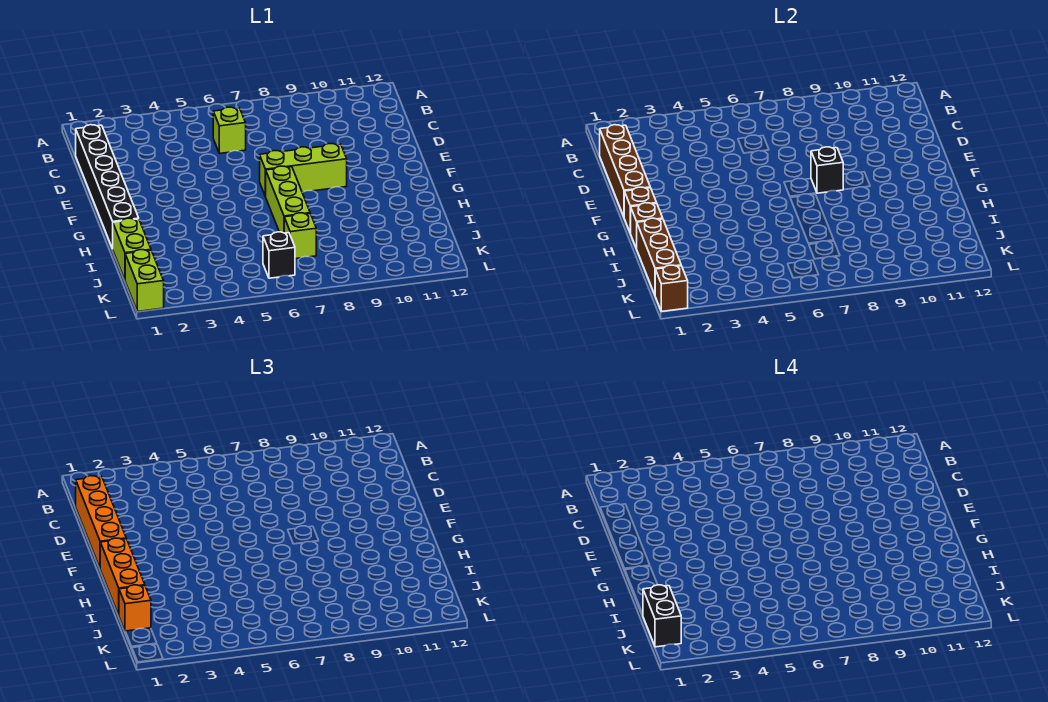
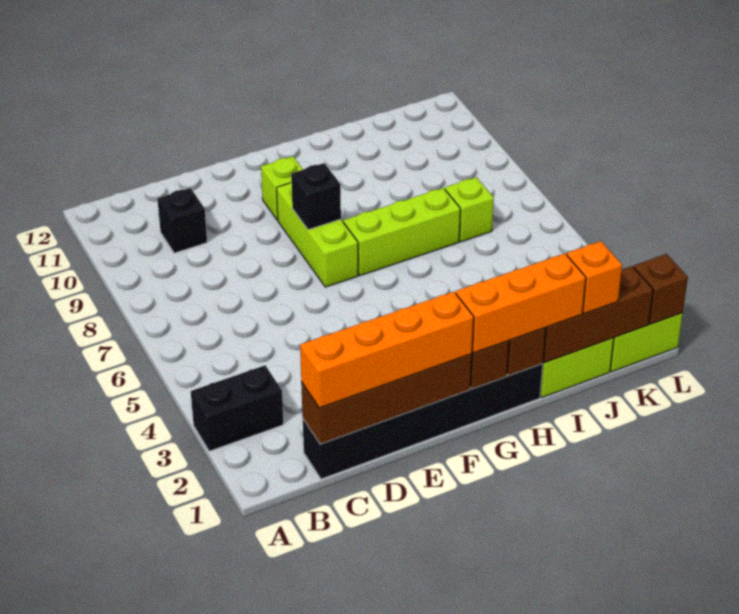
lime brick C6 level 1 -> lime brick F10 level 1
black brick J1:K1 level 4 -> black brick A3:B3 level 1
black brick K6 level 1 -> black brick C10 level 1

